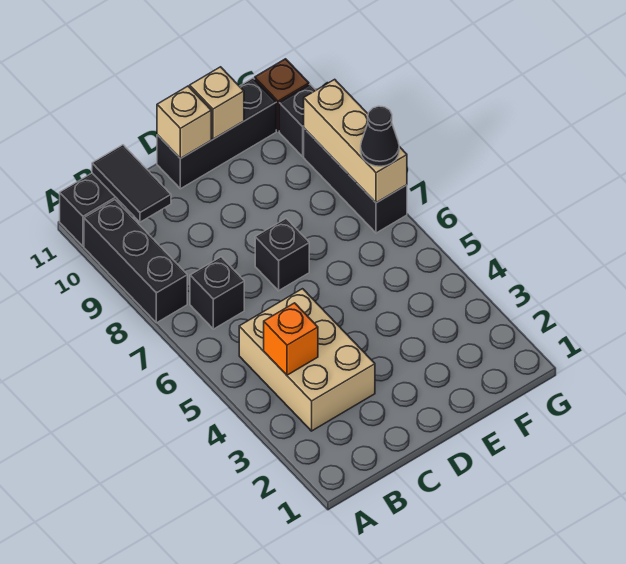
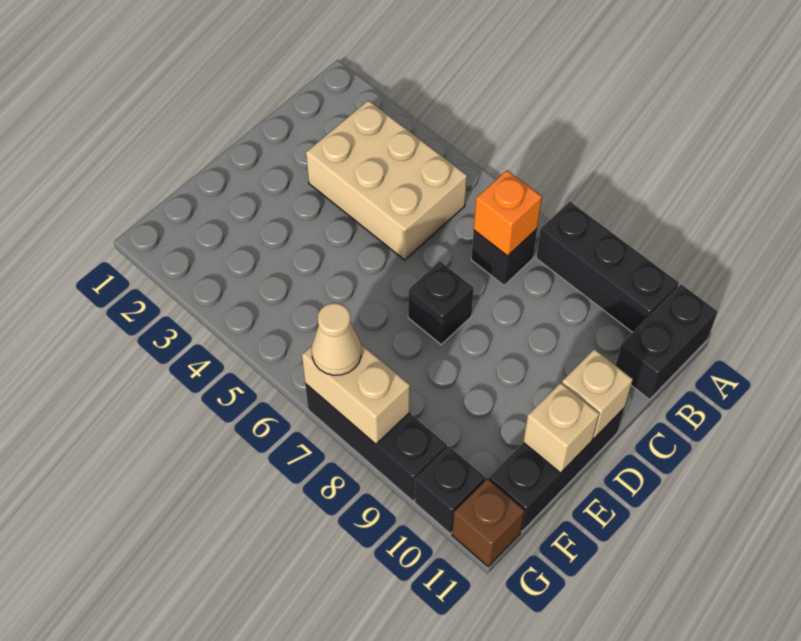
orange brick B4 level 2 -> orange brick B7 level 2
black tile B10:B11 level 2 -> none
tan brick G7:G9 level 2 -> tan brick G7:G8 level 2
black cone G7 level 3 -> tan cone G7 level 3

